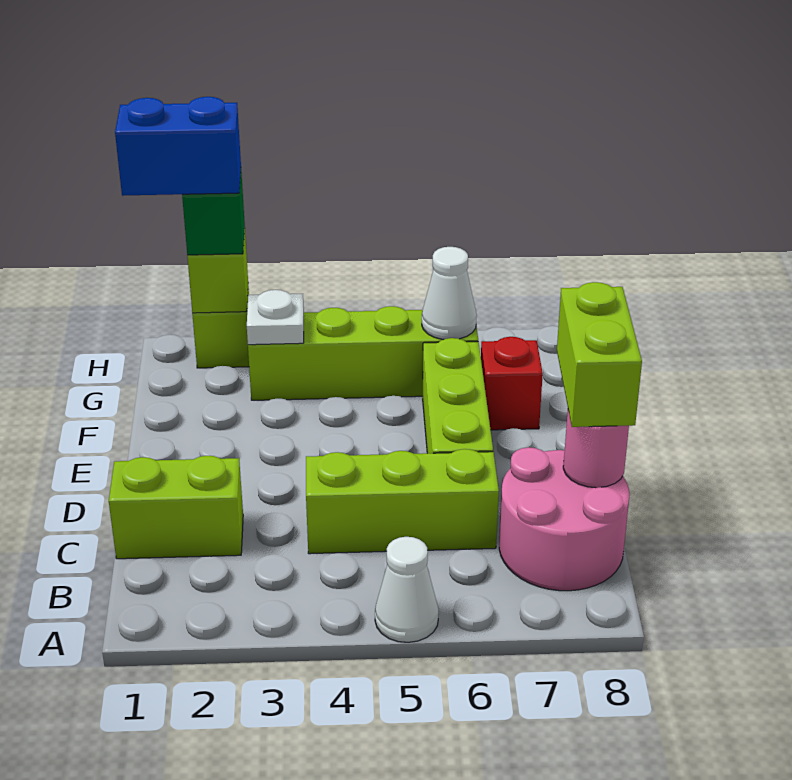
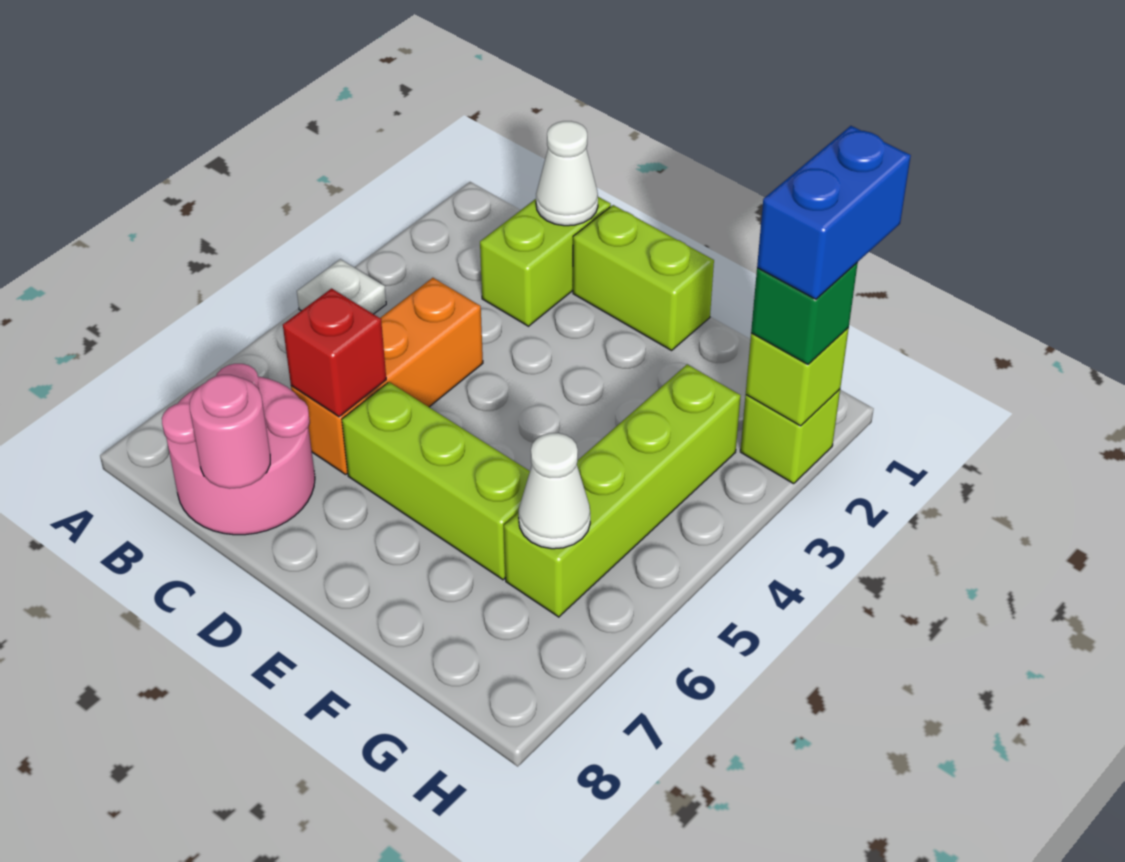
white cone A5 level 1 -> white cone C1 level 2
lime brick C4:C6 level 1 -> orange brick C4:C6 level 1
lime brick C8:D8 level 3 -> lime brick D1:E1 level 1
red brick F7 level 1 -> red brick C6 level 2
white plate G3 level 2 -> white plate A4 level 1

